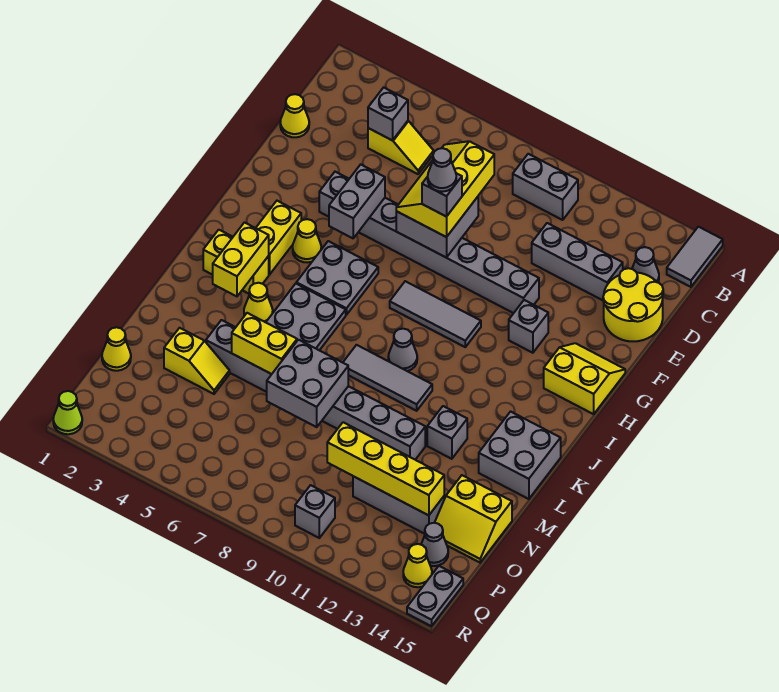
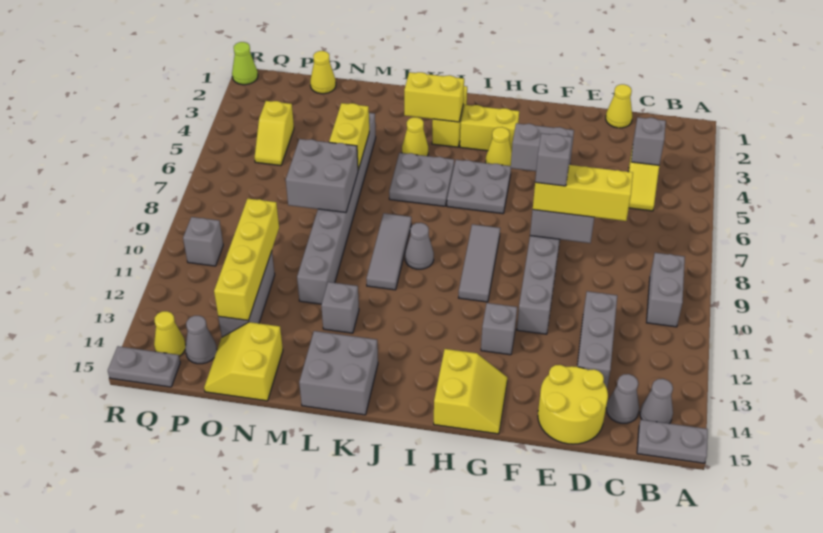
grey tile A15:B15 level 1 -> grey plate A15:B15 level 1
grey cone F8 level 5 -> grey cone B14 level 1
yellow slope N3:N4 level 1 top 3 -> yellow slope P4:P5 level 1 top 4

